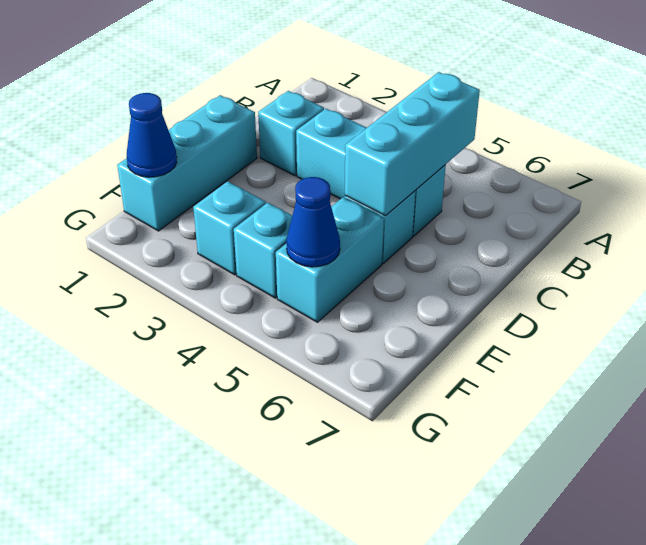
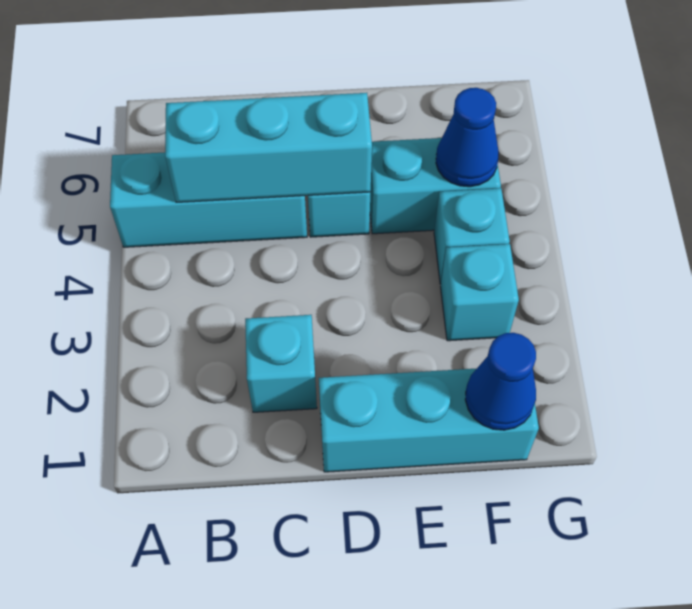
cyan brick C3:C5 level 1 -> cyan brick A5:C5 level 1

